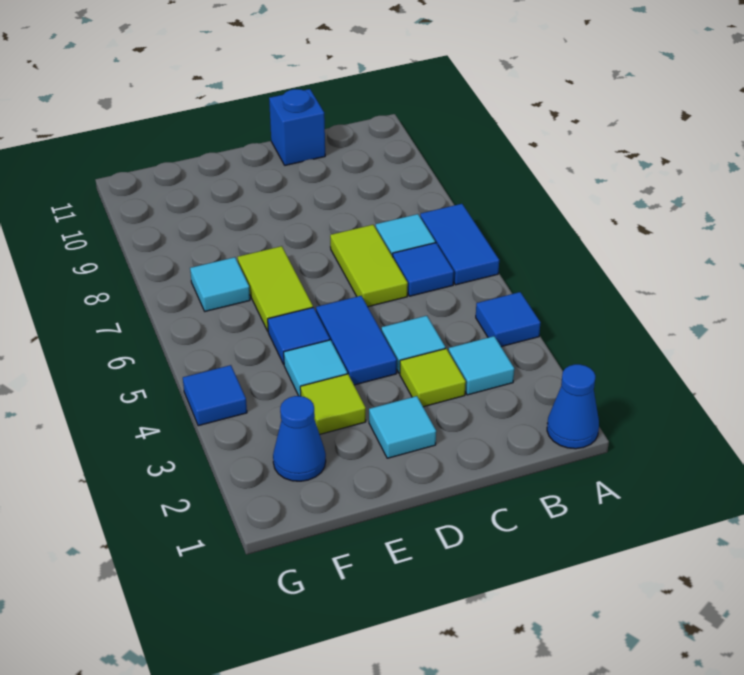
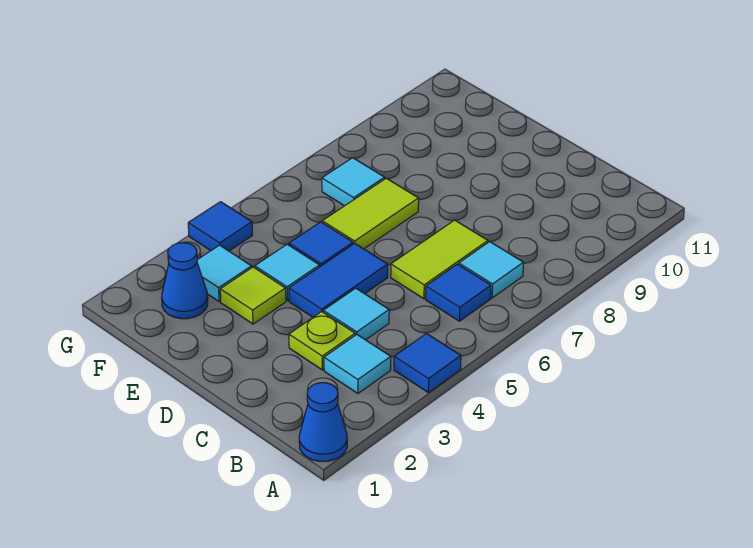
blue tile A6:A7 level 1 -> none
lime tile C3 level 1 -> lime plate C3 level 1
blue brick C11 level 1 -> none
cyan tile D2 level 1 -> cyan tile F3 level 1

